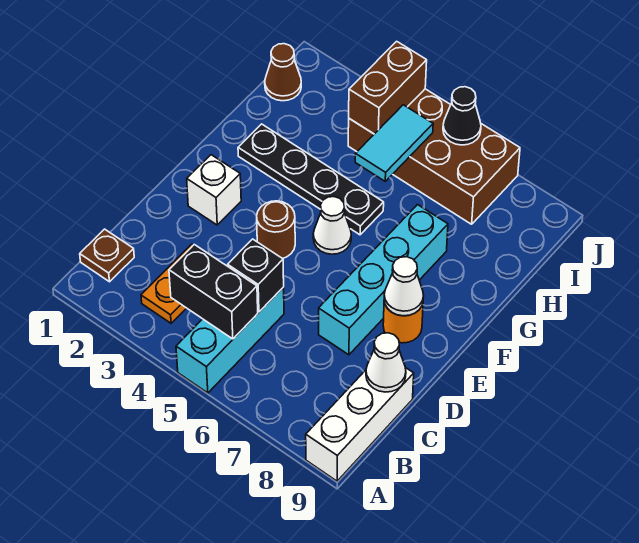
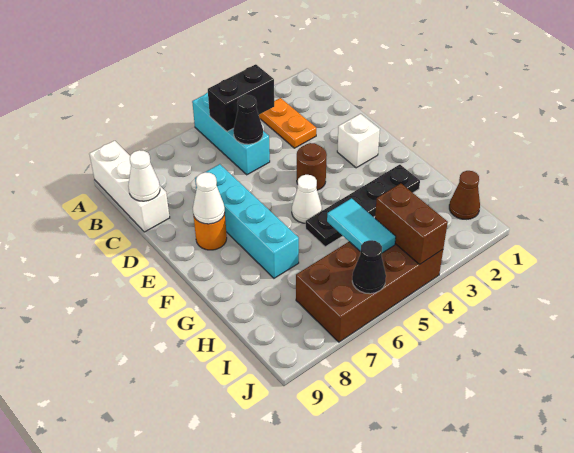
brown plate B1 level 1 -> none
black brick C5 level 2 -> black cone C5 level 2

